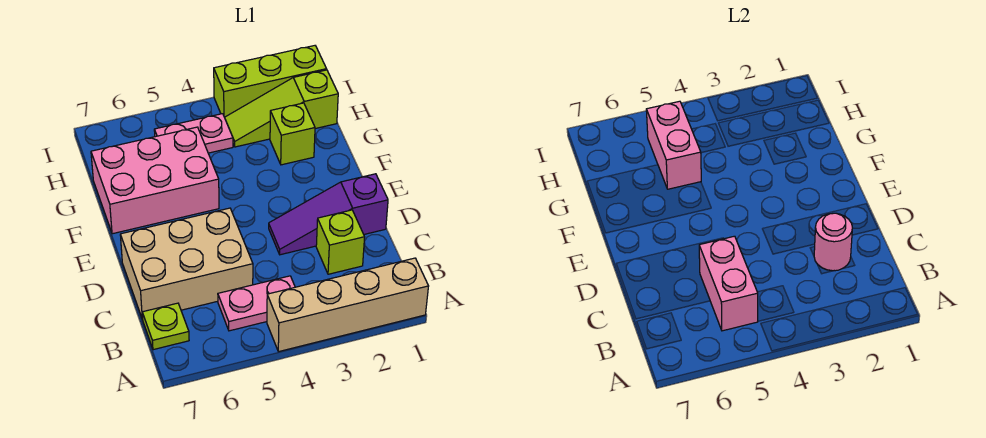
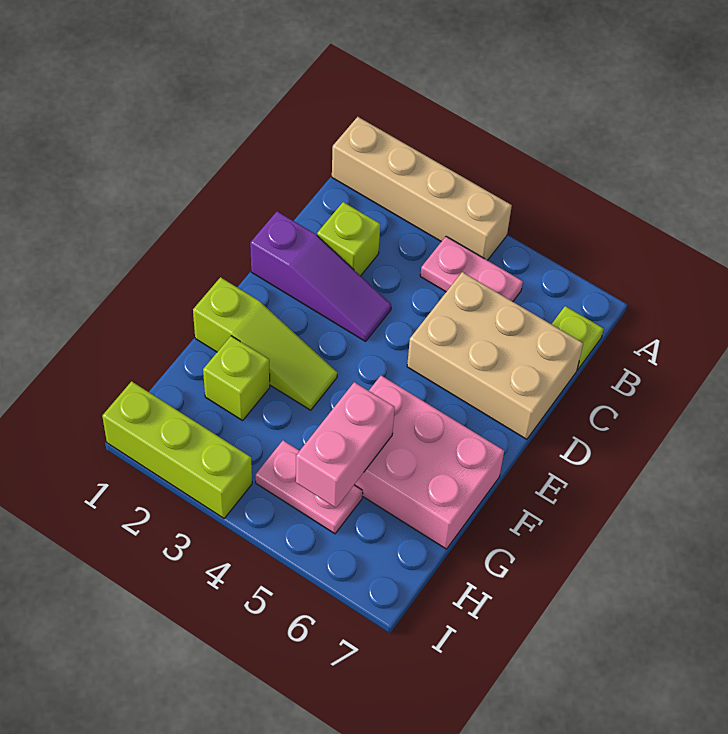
pink brick B5:C5 level 2 -> none
pink round brick C2 level 2 -> none
lime slope H1:H3 level 1 top 1 -> lime slope F1:F3 level 1 top 1

